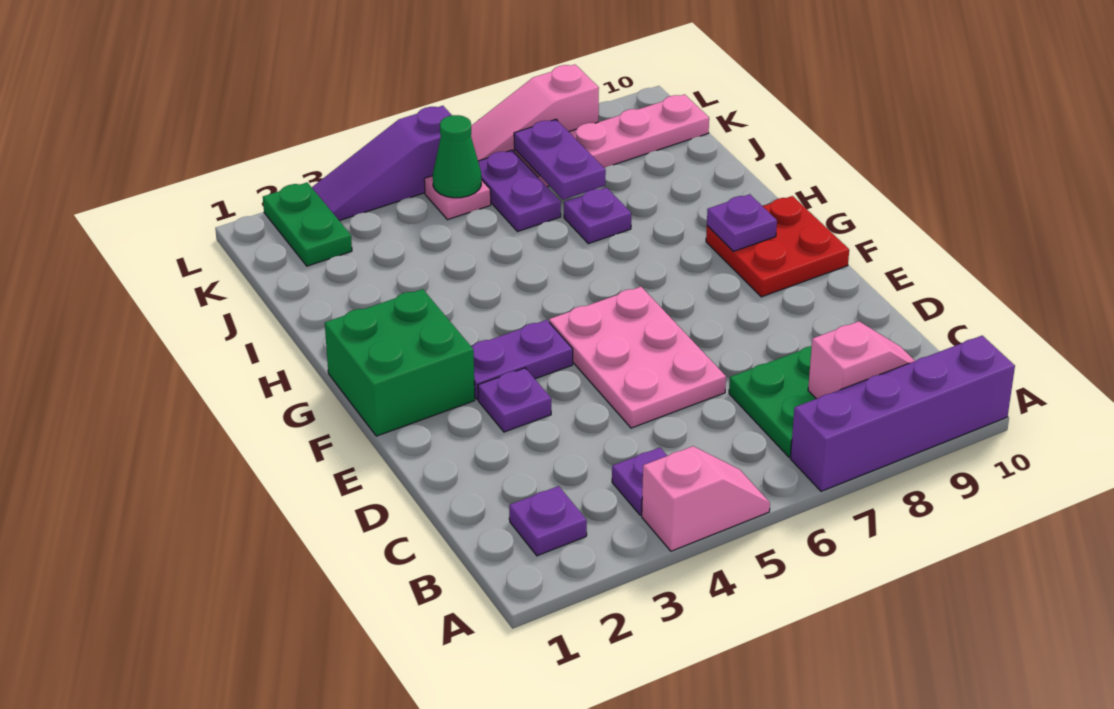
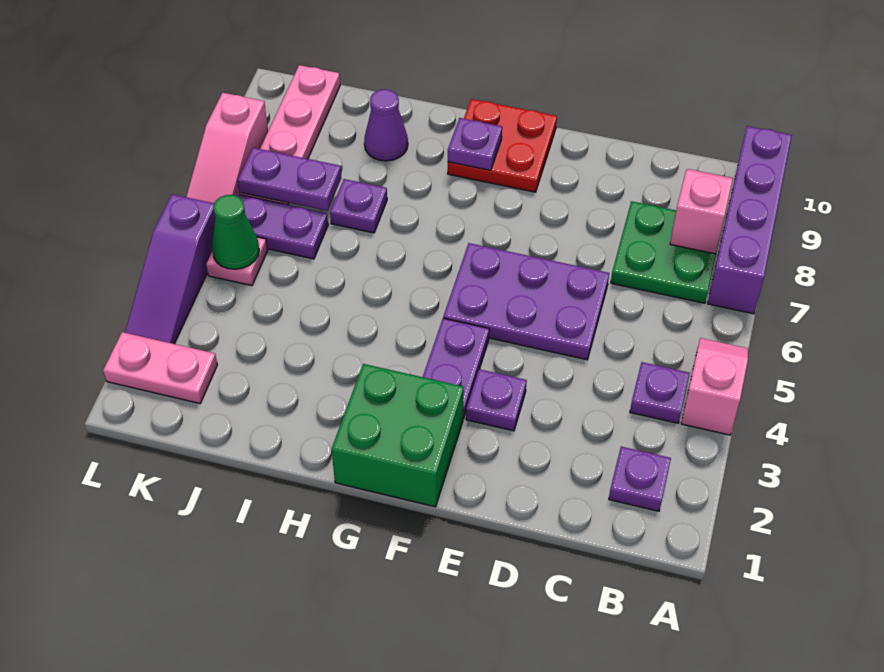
pink plate D5:F6 level 1 -> purple plate D5:F6 level 1
none -> purple cone I9 level 1
green plate K2:L2 level 1 -> pink plate K2:L2 level 1

